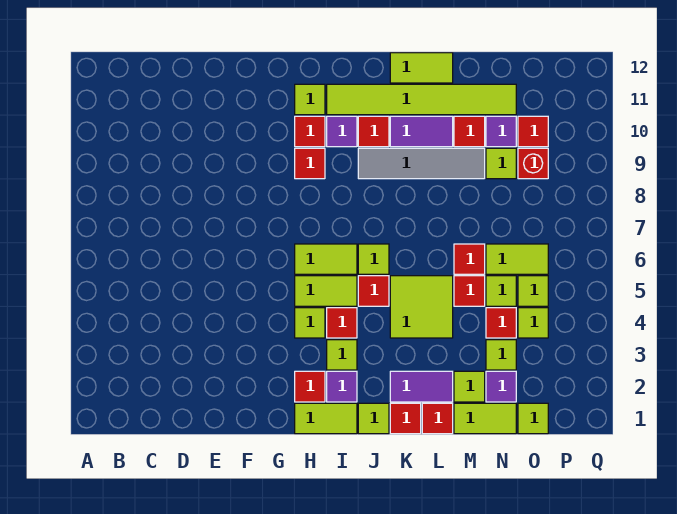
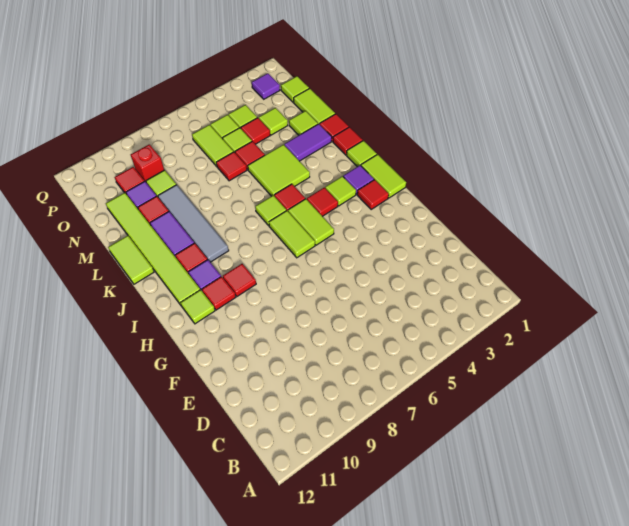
lime tile H4 level 1 -> none
purple tile K2:L2 level 1 -> purple tile L2:L3 level 1
purple tile N2 level 1 -> purple tile P2 level 1

